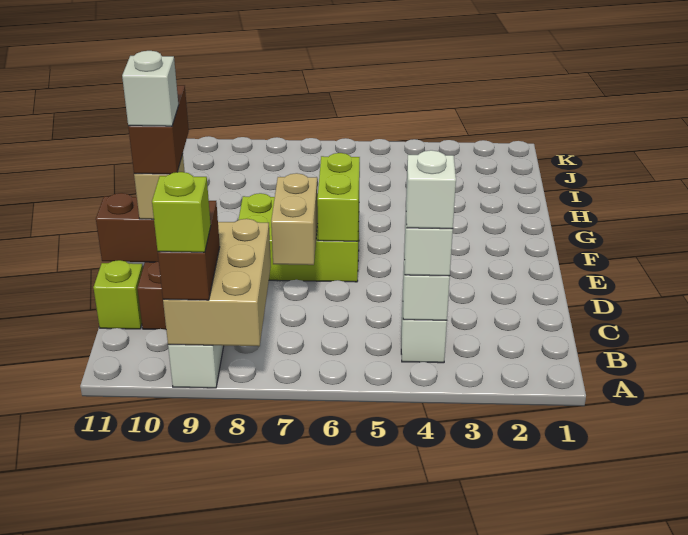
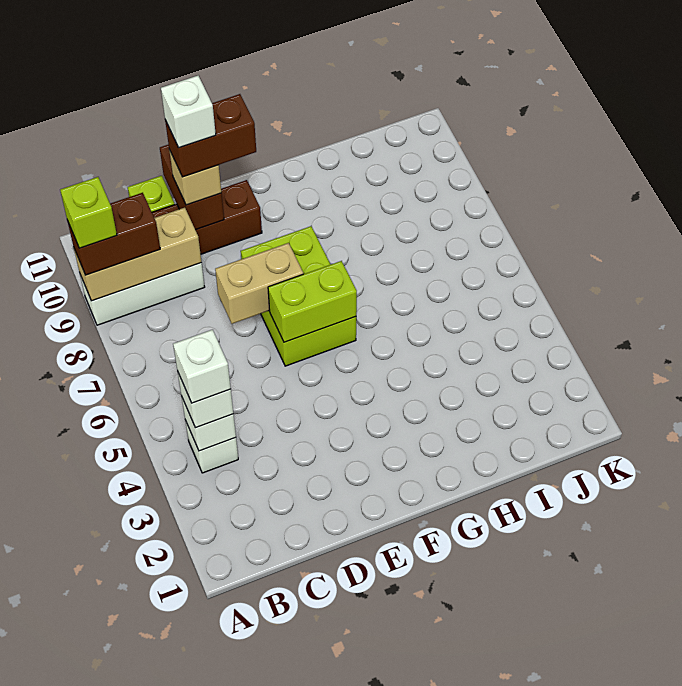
tan brick A8:C9 level 2 -> tan brick A9:C9 level 2

